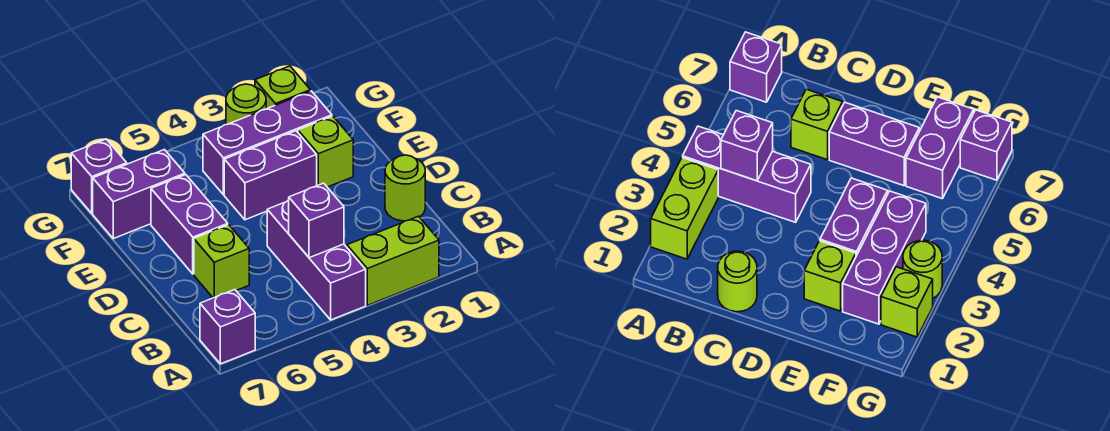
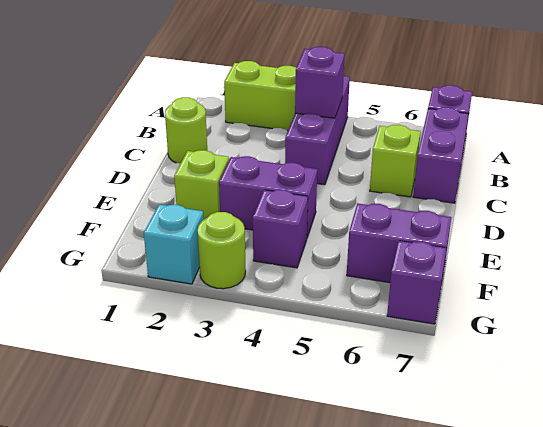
purple brick D6:E6 level 1 -> purple brick B7:C7 level 1
purple brick F2:F4 level 1 -> purple brick F4 level 1
lime brick G2 level 1 -> cyan brick G2 level 1

